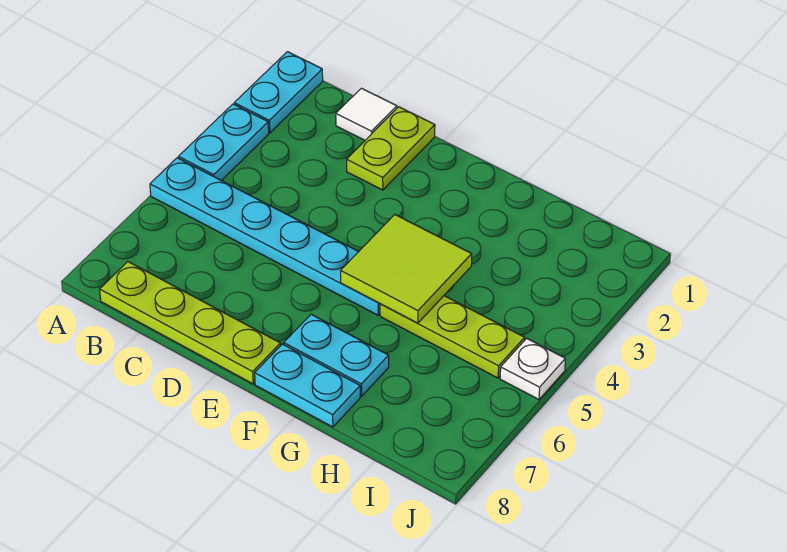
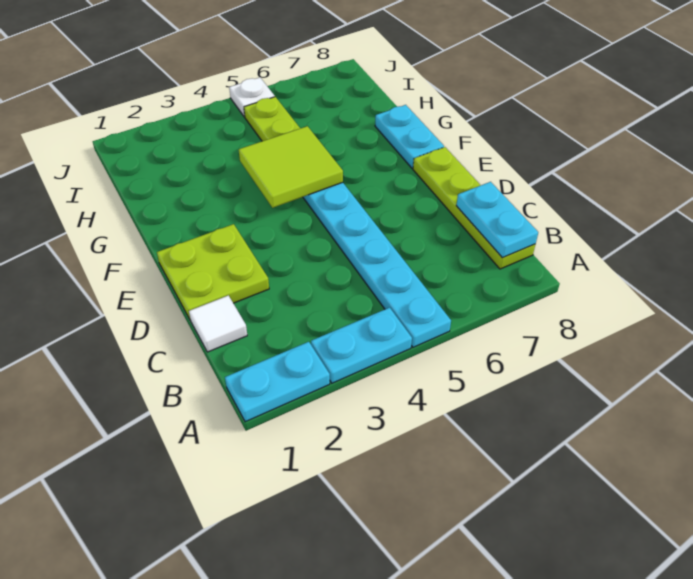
lime plate D1:D2 level 1 -> lime plate D1:E2 level 1
cyan plate F7:G7 level 1 -> cyan plate B8:C8 level 2

